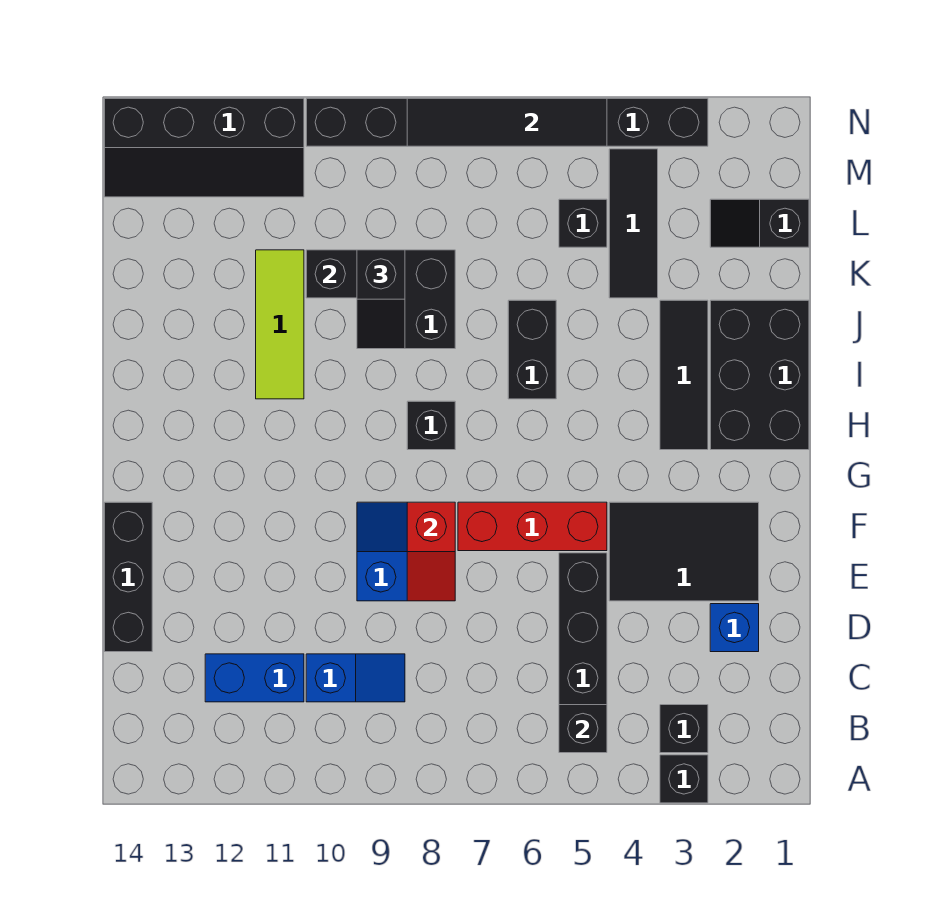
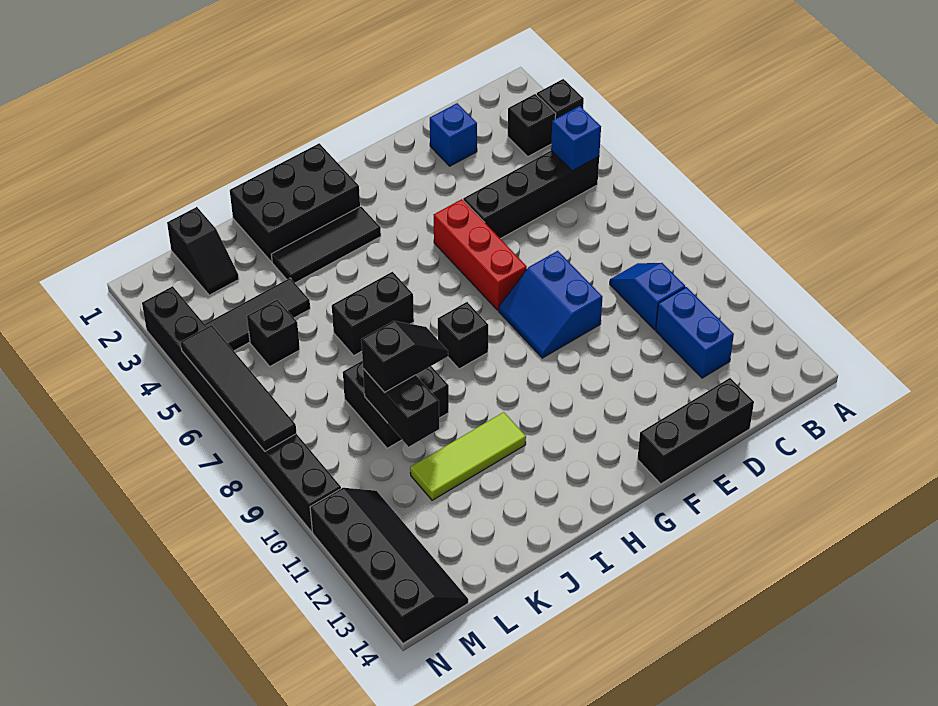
black brick B5 level 2 -> blue brick B5 level 2
black tile E2:F4 level 1 -> none
red slope E8:F8 level 2 top F -> none

